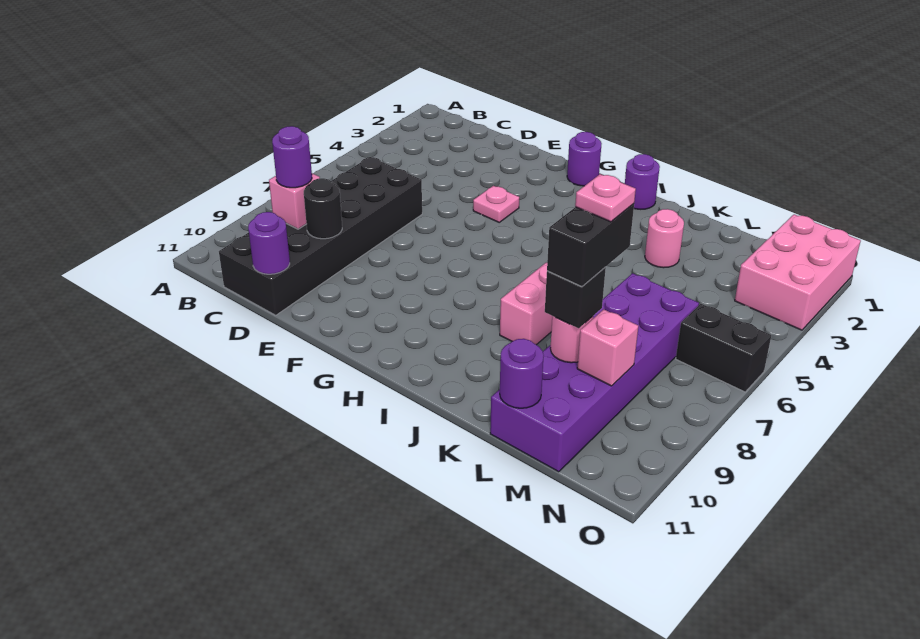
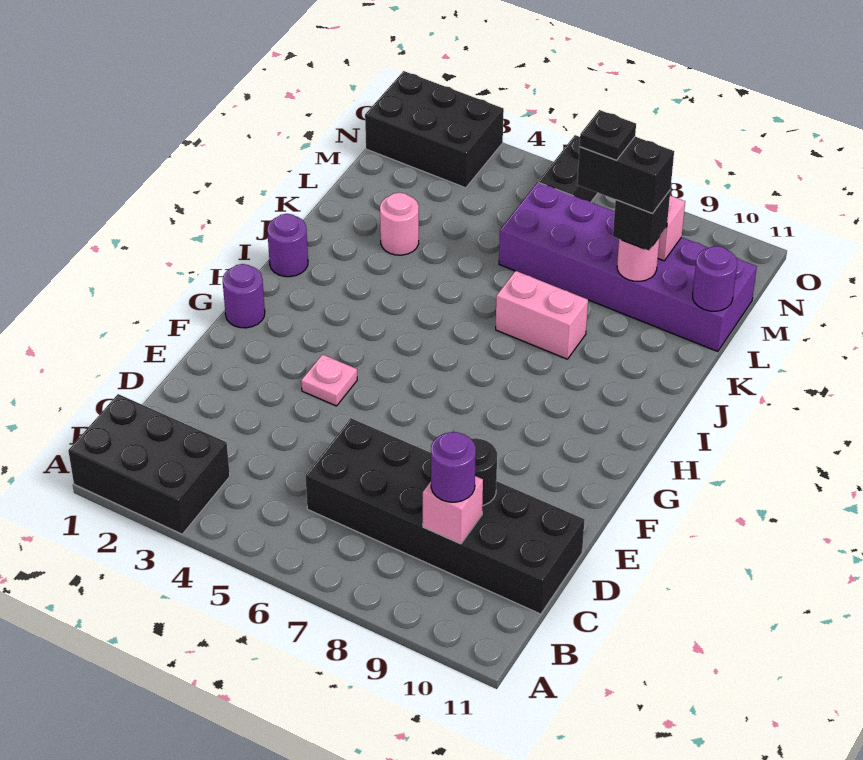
none -> black brick A1:B3 level 1
purple round brick D11 level 2 -> none
pink plate L8 level 5 -> black plate L8 level 5
pink brick N1:O3 level 1 -> black brick N1:O3 level 1

